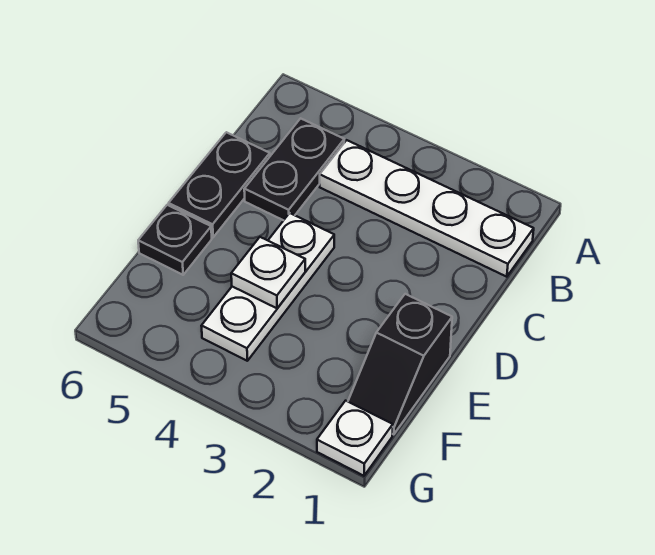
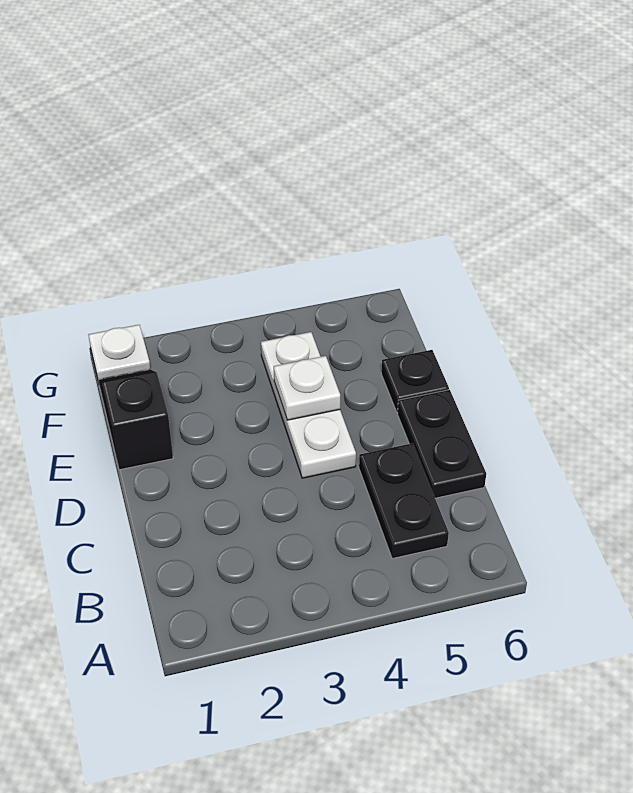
white plate B1:B4 level 1 -> none

